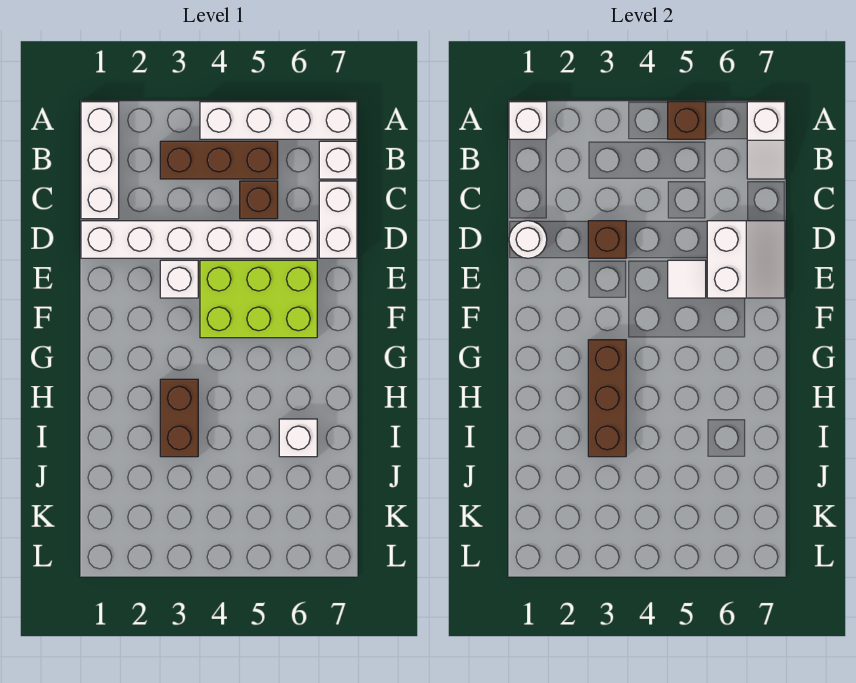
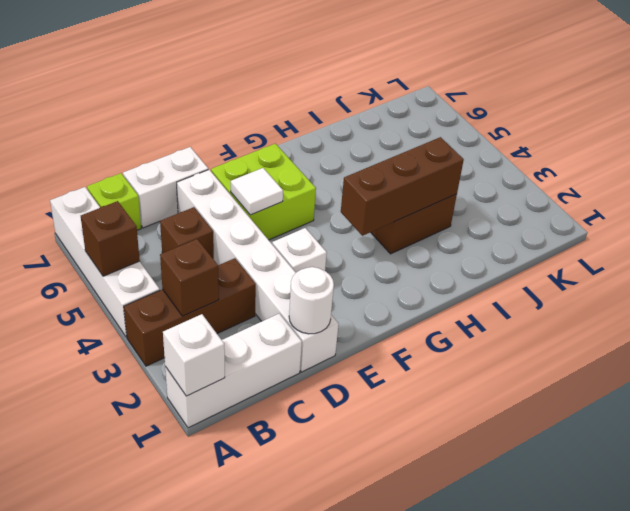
white slope A7:B7 level 2 top A -> none
brown brick B3:B5 level 1 -> brown brick A3:C3 level 1
white brick B7 level 1 -> lime brick B7 level 1
brown brick D3 level 2 -> brown brick B3 level 2
white slope D6:E7 level 2 top 6 -> none
lime brick E4:F6 level 1 -> lime brick E5:F6 level 1
white brick I6 level 1 -> none

